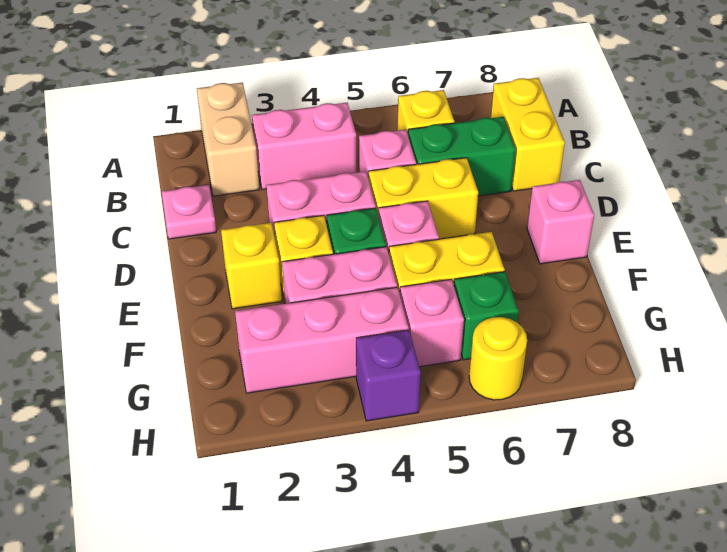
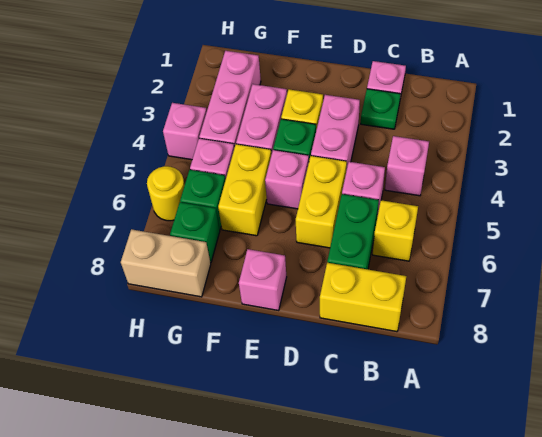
tan brick A2:B2 level 1 -> tan brick G8:H8 level 1
pink brick B3:B4 level 1 -> pink brick B4 level 1
none -> green plate C2 level 1
yellow brick E2 level 1 -> none
none -> green brick G7 level 1
purple brick H4 level 1 -> pink brick H4 level 1

